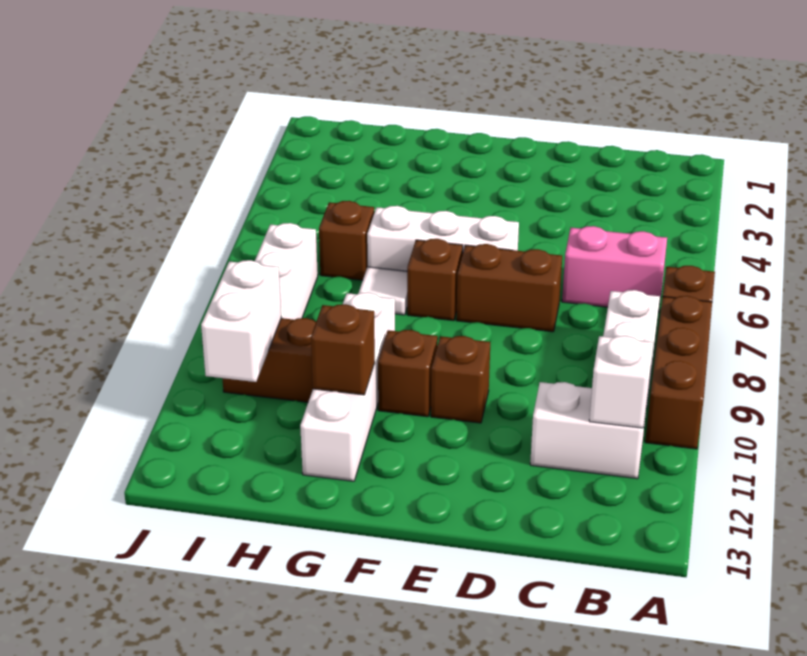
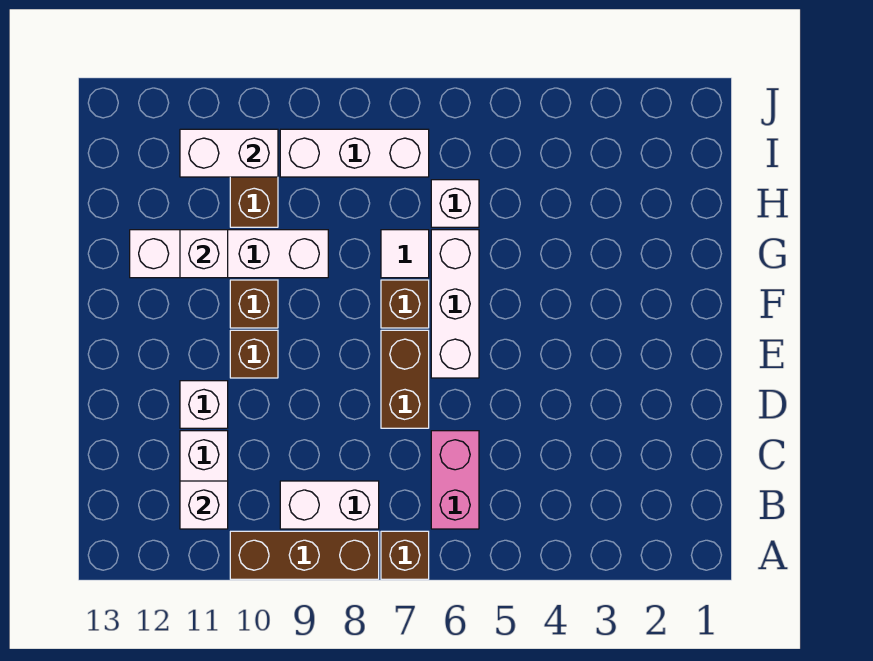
none -> white brick D11 level 1
brown brick G11 level 2 -> white brick G11 level 2
brown brick H6 level 1 -> white brick H6 level 1

